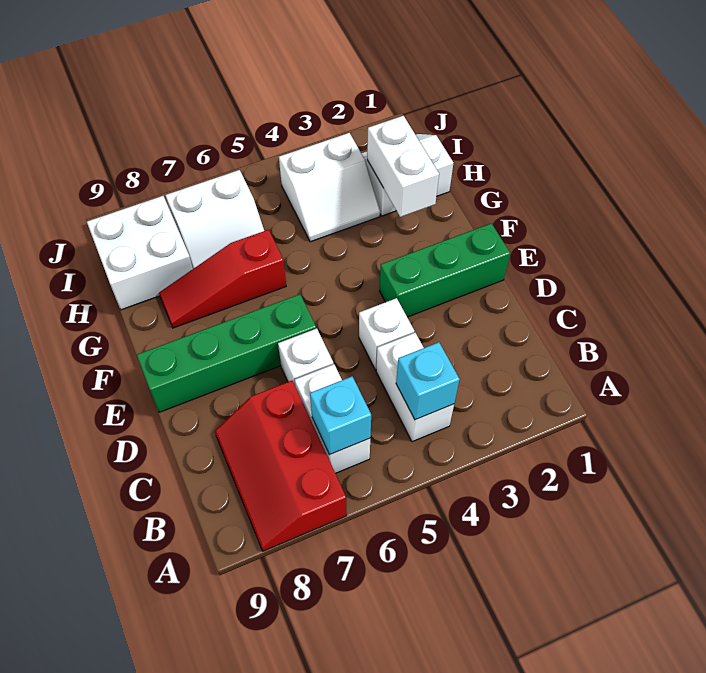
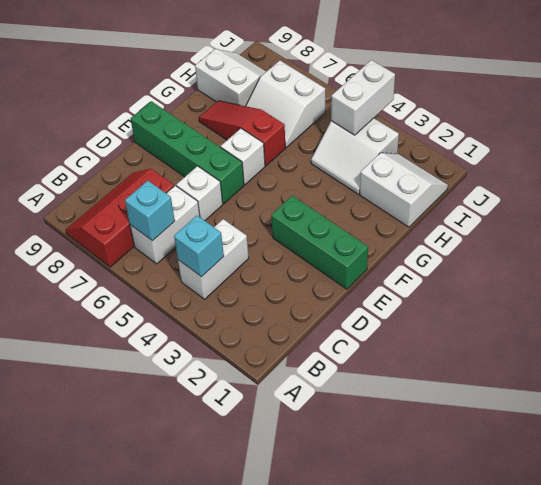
white brick D4 level 1 -> white brick F6 level 1
white brick G2:H2 level 2 -> white brick I4:J4 level 2
white brick H8:I9 level 1 -> white slope H8:I9 level 1 top H

